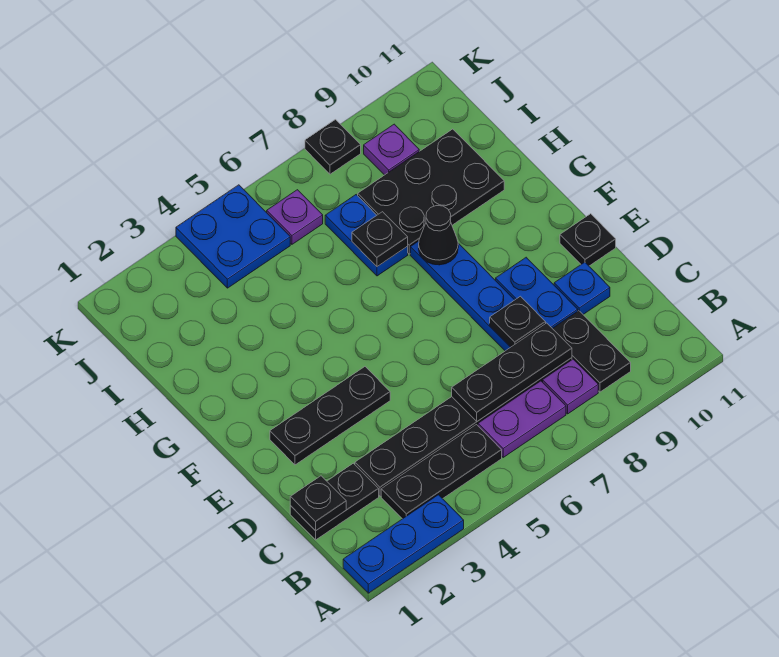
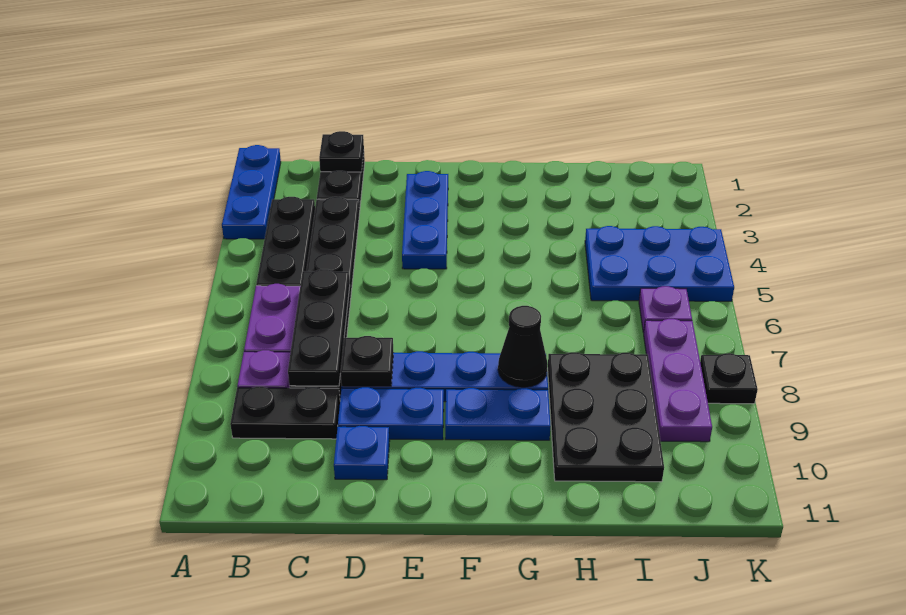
black plate E2:E4 level 1 -> blue plate E2:E4 level 1
black plate E11 level 1 -> none
blue plate H7:I7 level 1 -> blue plate F9:G9 level 1
black plate H7 level 2 -> none
blue plate J4:K5 level 1 -> blue plate I4:K5 level 1
purple plate J9 level 1 -> purple plate J7:J9 level 1

